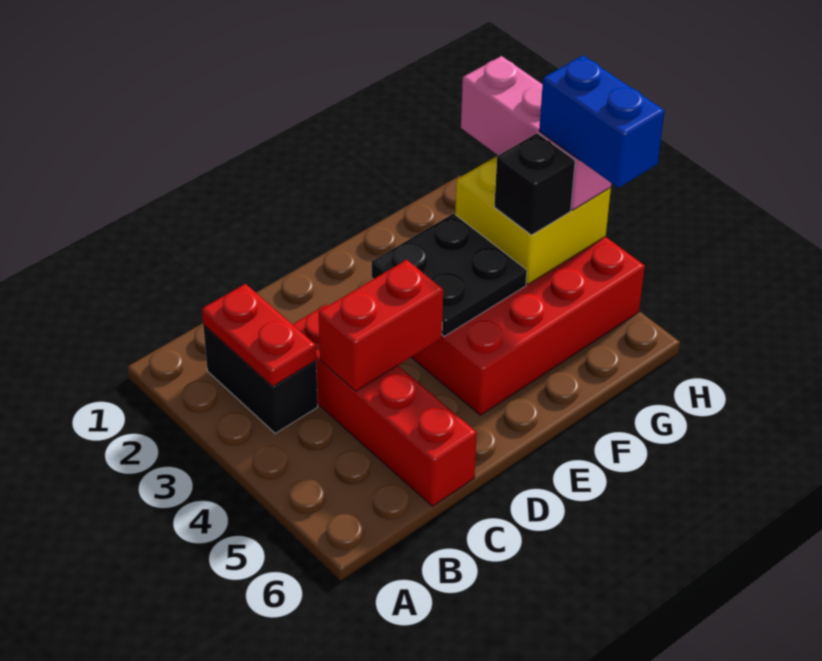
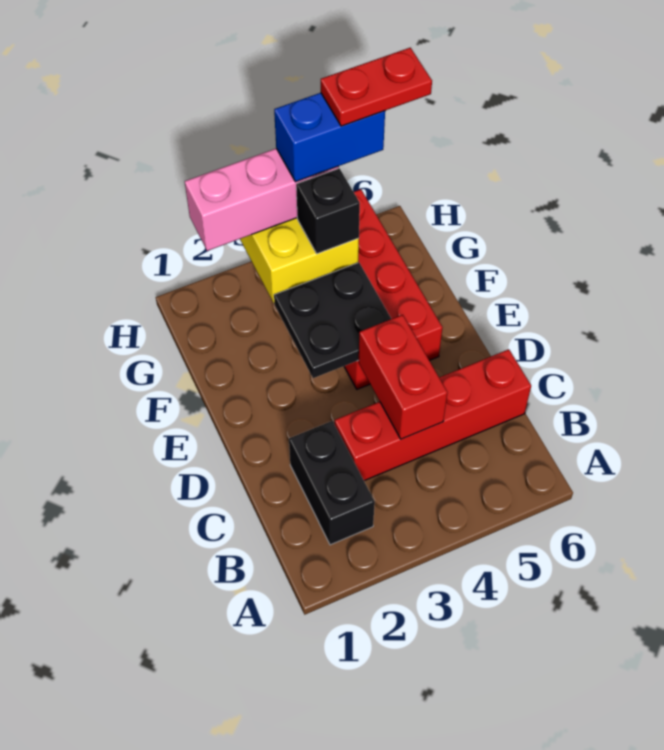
black brick B2:B3 level 1 -> black brick B2:C2 level 1
red plate B2:B3 level 2 -> red plate H5:H6 level 5

